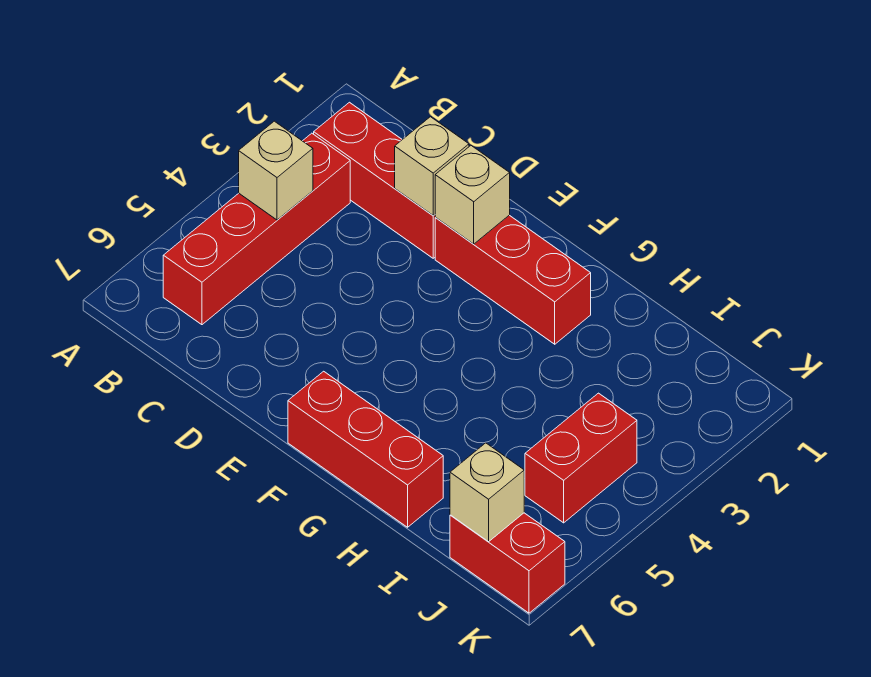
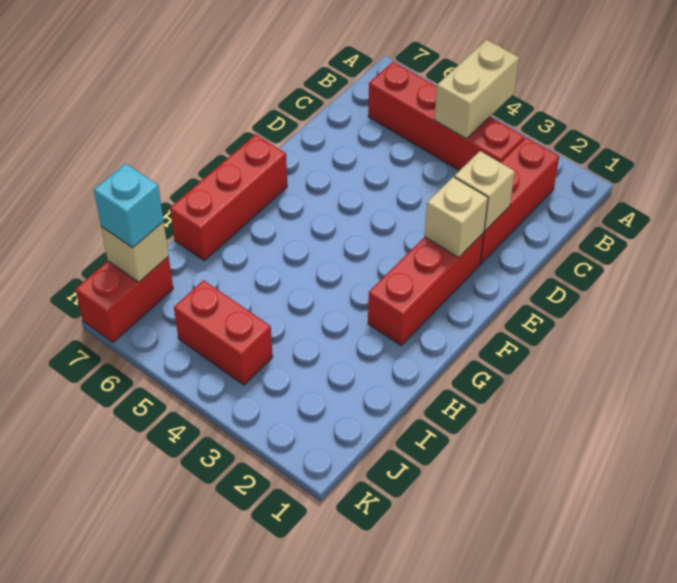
tan brick B4 level 2 -> tan brick A4:B4 level 2
none -> cyan brick J7 level 3

